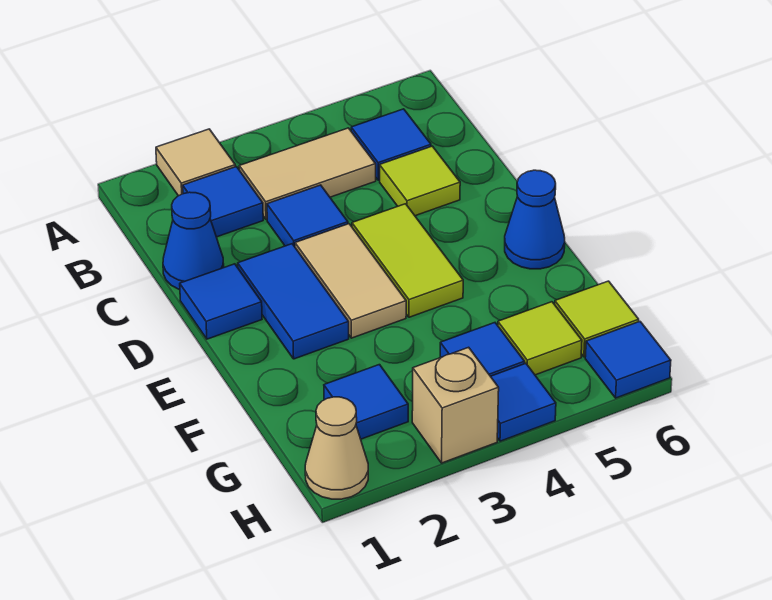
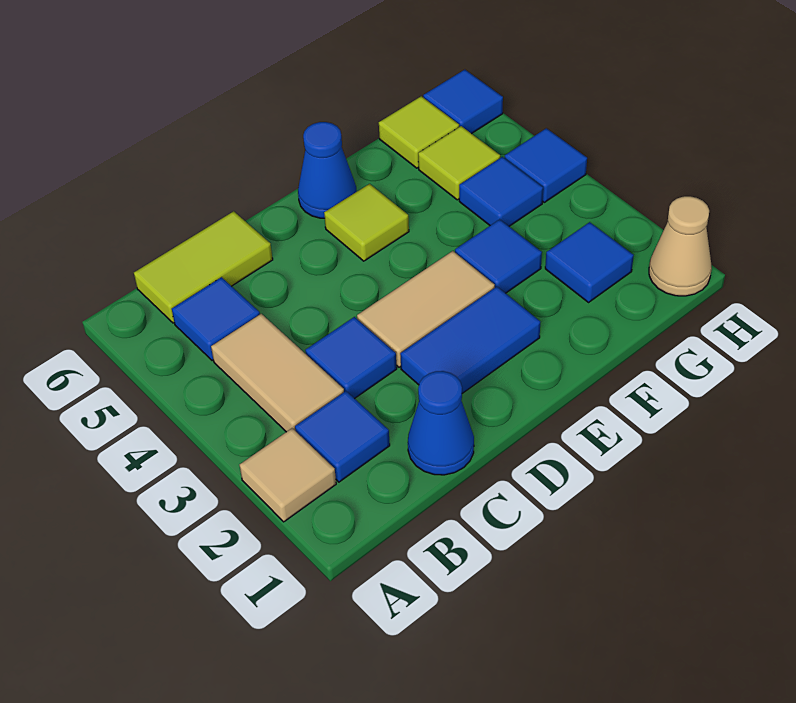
lime tile C5 level 1 -> lime tile E5 level 1
blue tile D1 level 1 -> blue tile F3 level 1
lime tile D4:E4 level 1 -> lime tile B6:C6 level 1
tan brick H3 level 1 -> none

